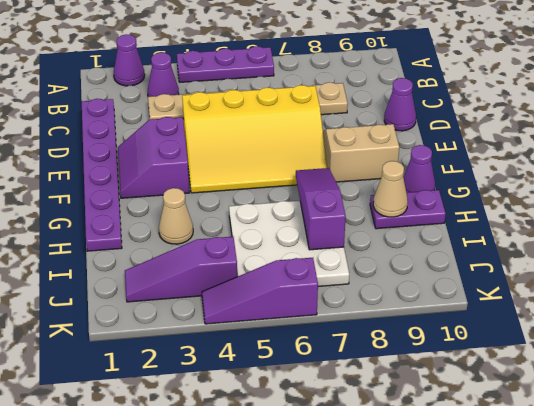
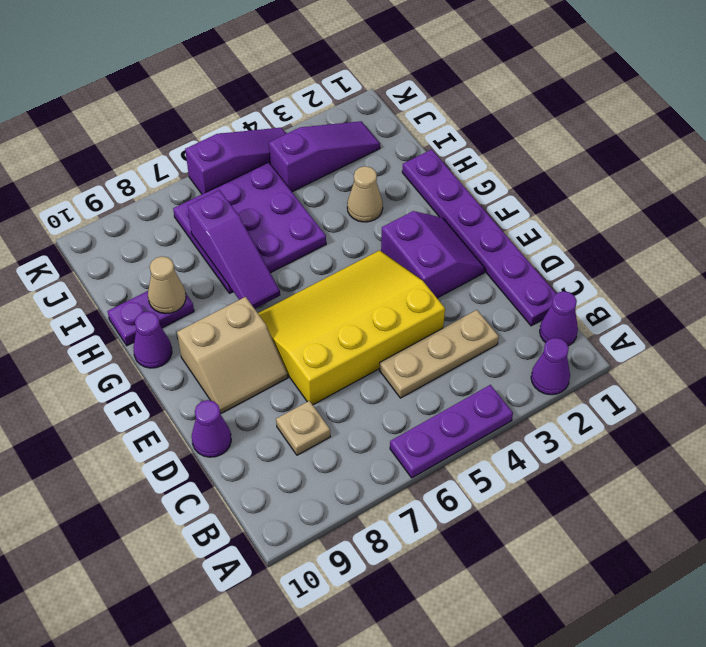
purple cone B3 level 1 -> purple cone B1 level 1
white plate H5:J7 level 1 -> purple plate H5:J7 level 1

